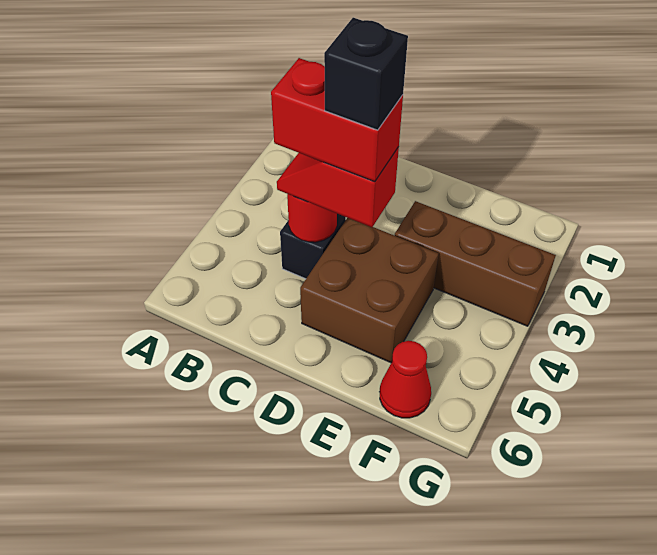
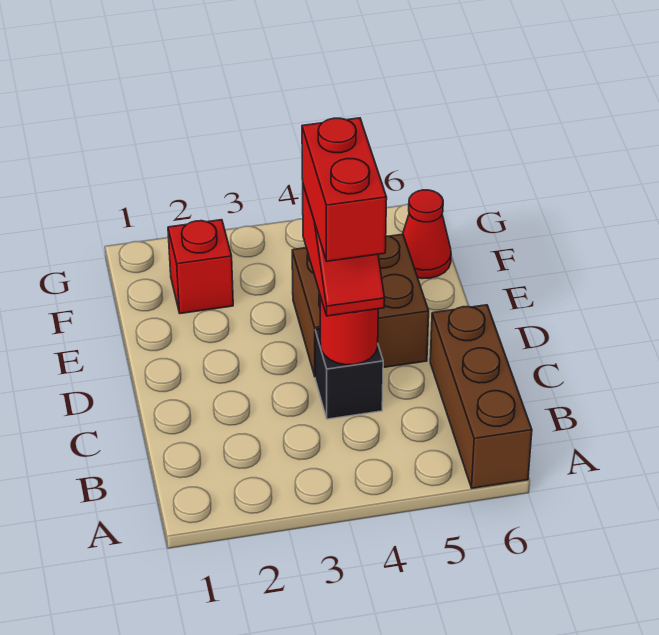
black brick D4 level 5 -> none
brown brick E3:G3 level 1 -> brown brick A6:C6 level 1
none -> red brick F2 level 1

